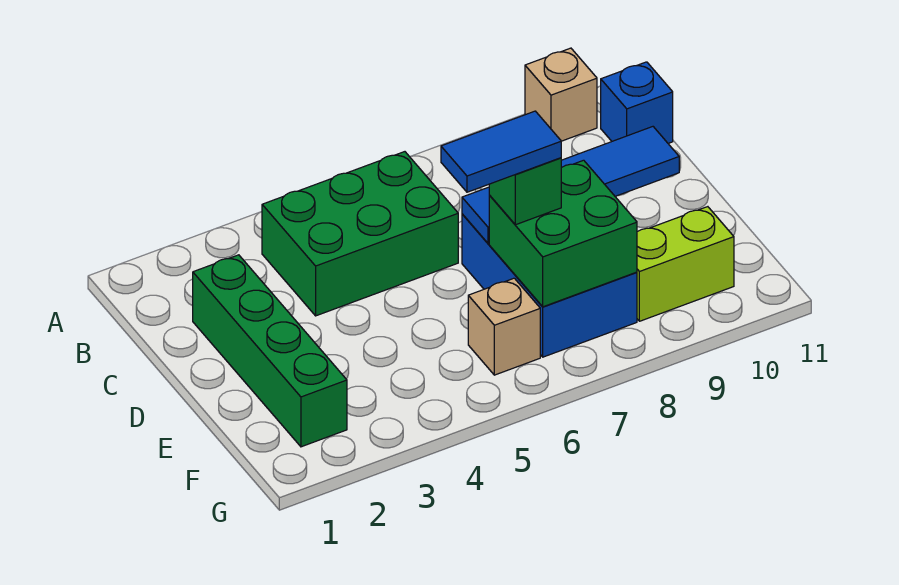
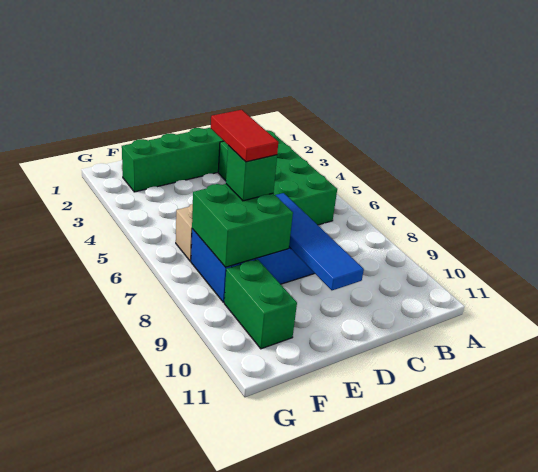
tan brick A10 level 1 -> none
green brick B4:C6 level 1 -> green brick B3:C6 level 1
blue brick B11 level 1 -> none
blue tile E6:E7 level 4 -> red tile E6:E7 level 4
lime brick F9:F10 level 1 -> green brick F9:F10 level 1

